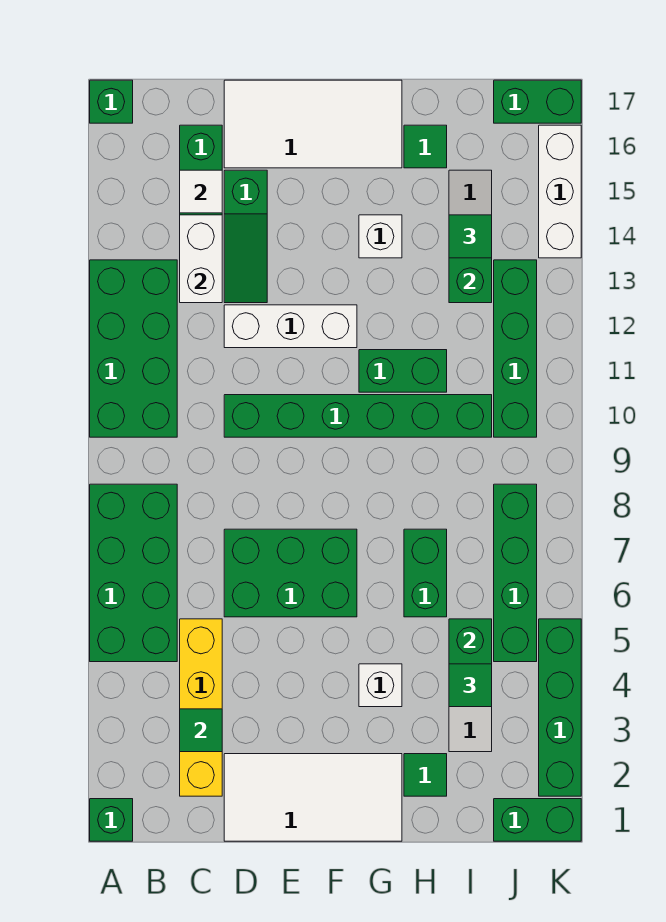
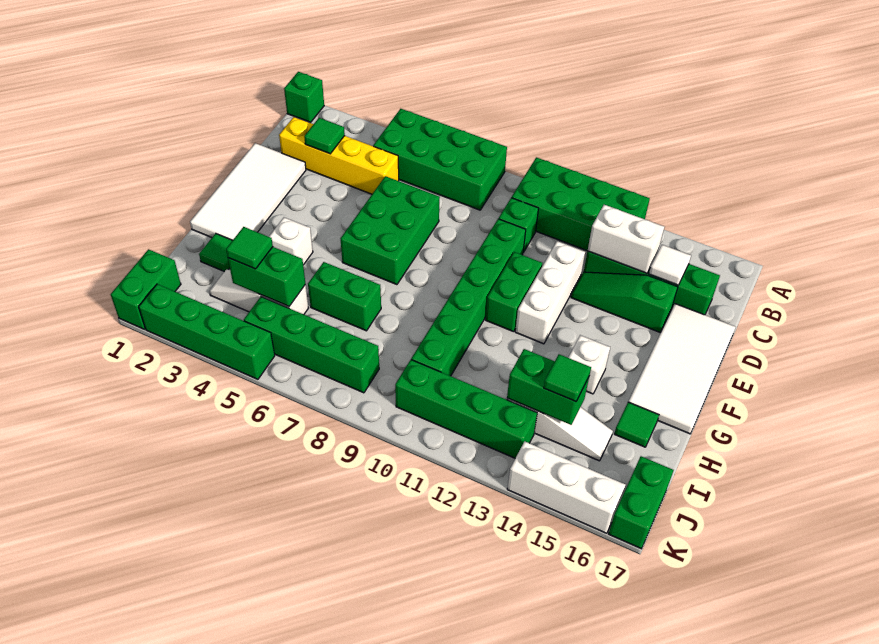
green brick A17 level 1 -> green brick C10 level 1
green brick G11:H11 level 1 -> green brick E11:F11 level 1

